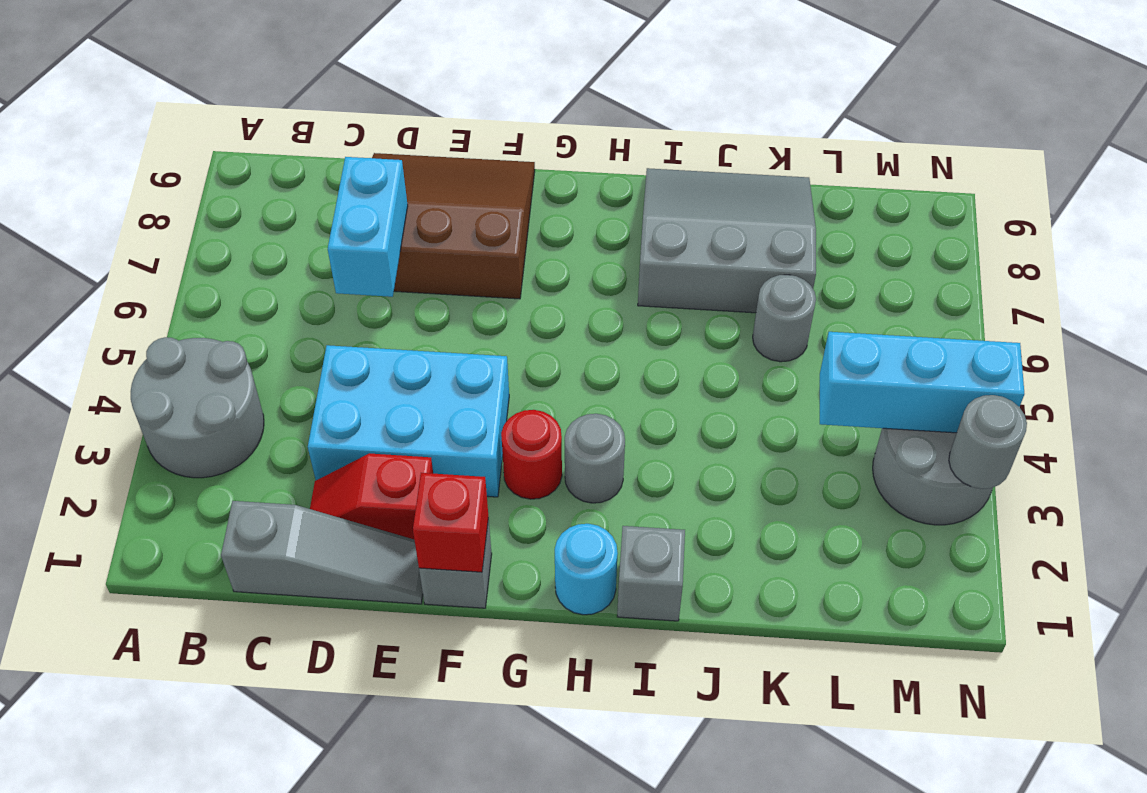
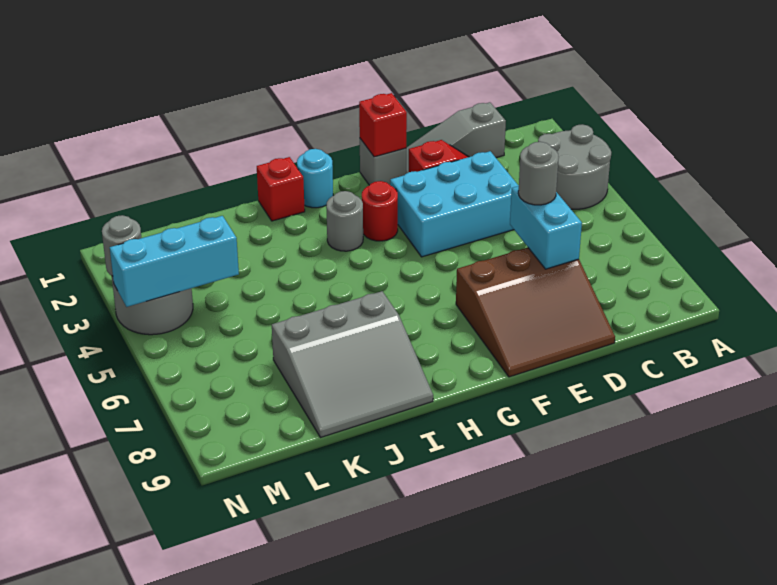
grey brick I1 level 1 -> red brick I1 level 1
grey round brick K6 level 1 -> grey round brick D6 level 3

